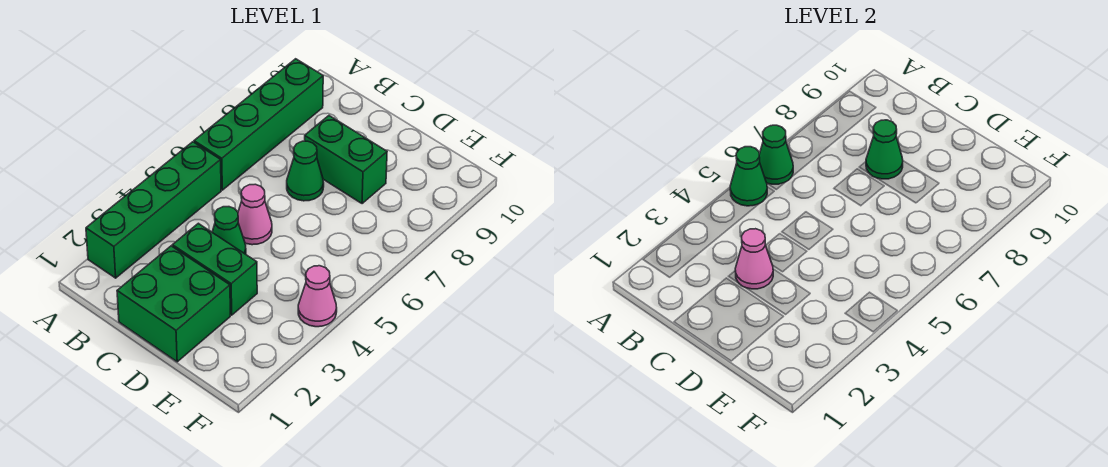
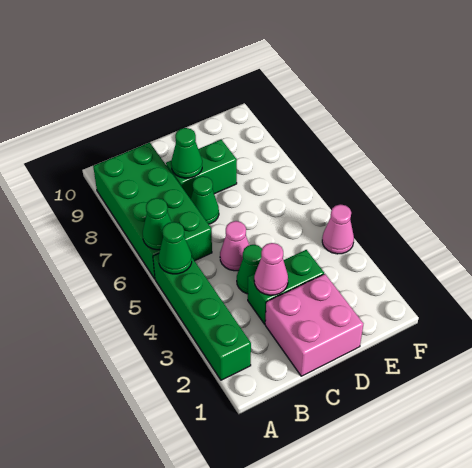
green brick A6:A9 level 1 -> green brick A6:B9 level 1
green brick C1:D2 level 1 -> pink brick C1:D2 level 1

